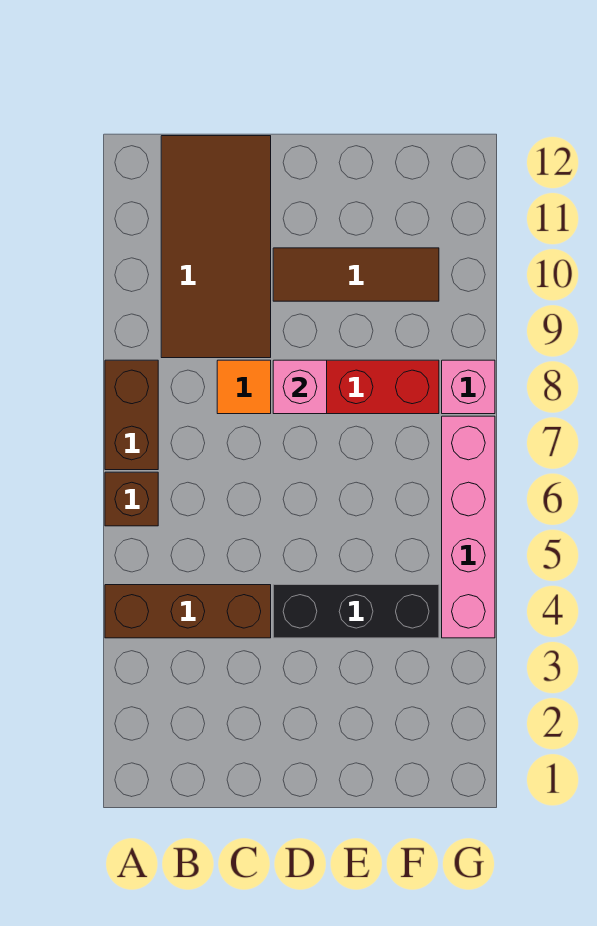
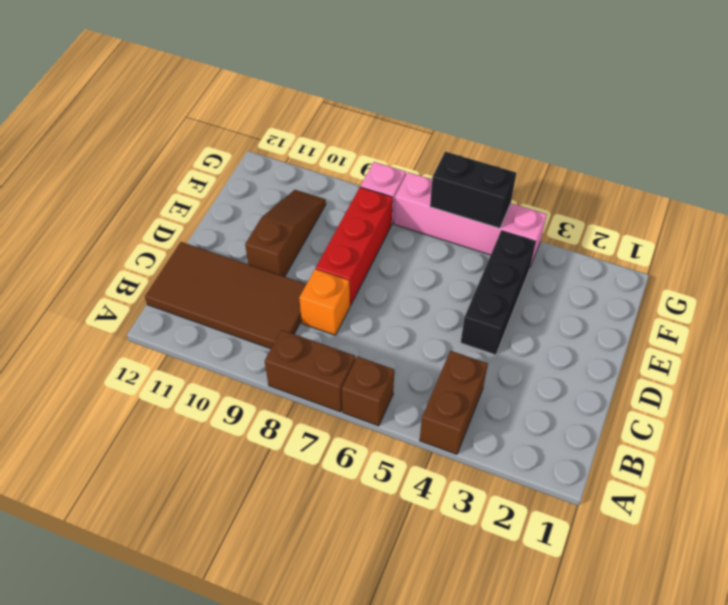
brown brick A4:C4 level 1 -> brown brick A4:B4 level 1
orange tile C8 level 1 -> orange brick C8 level 1
pink brick D8 level 2 -> none
brown tile D10:F10 level 1 -> brown slope D10:F10 level 1 top D
none -> black brick G5:G6 level 2

